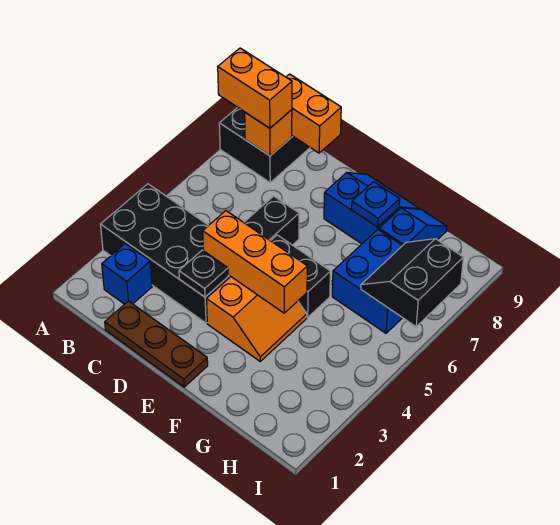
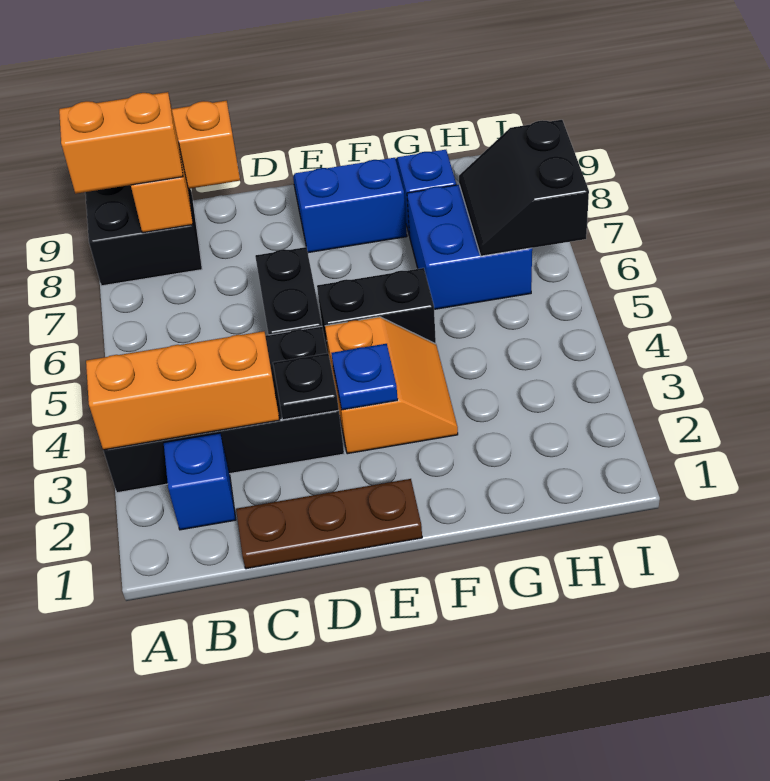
orange brick D4:F4 level 2 -> orange brick A3:C3 level 2
blue plate F8 level 2 -> blue plate E3 level 2

